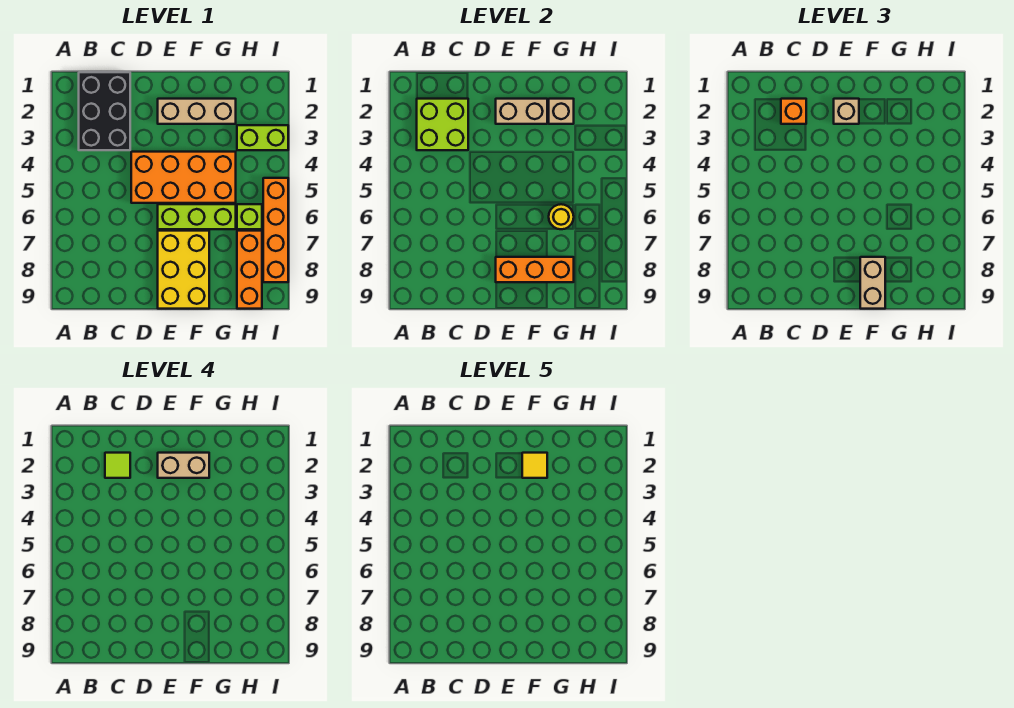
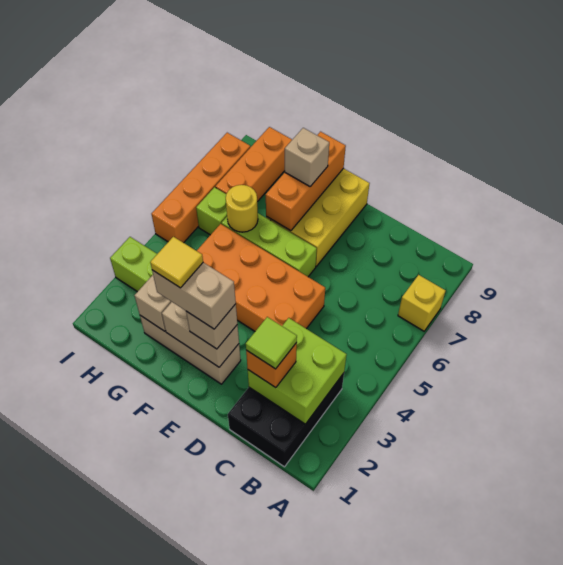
none -> yellow brick A7 level 1
orange brick E8:G8 level 2 -> orange brick F7:F9 level 2
tan brick F8:F9 level 3 -> tan brick F8 level 3

